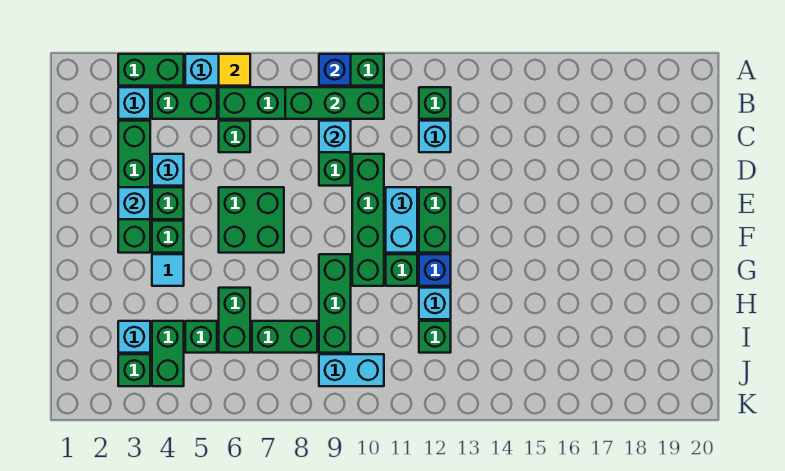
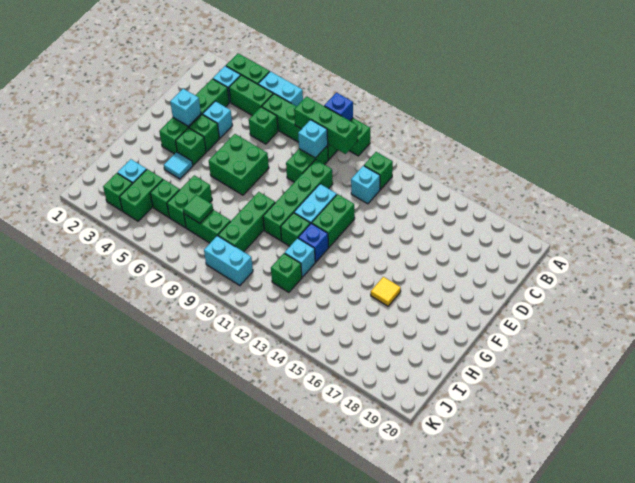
yellow tile A6 level 2 -> yellow tile G16 level 1
none -> green tile I7 level 2

